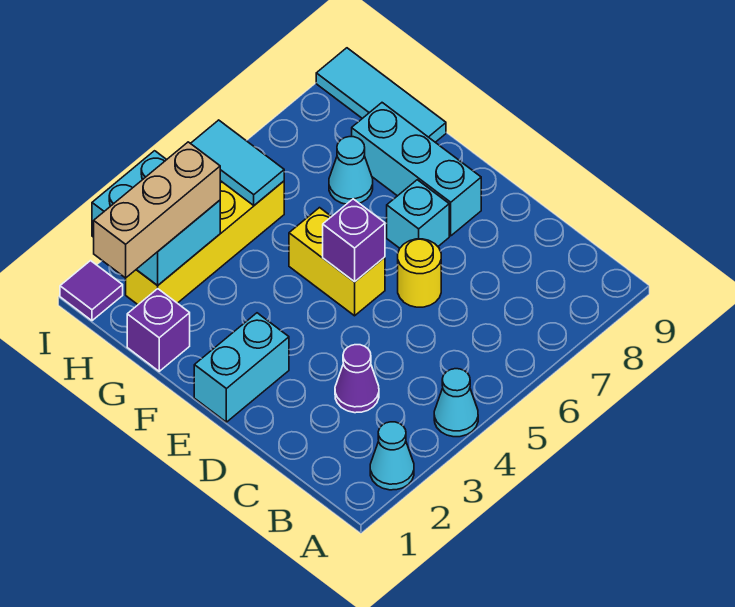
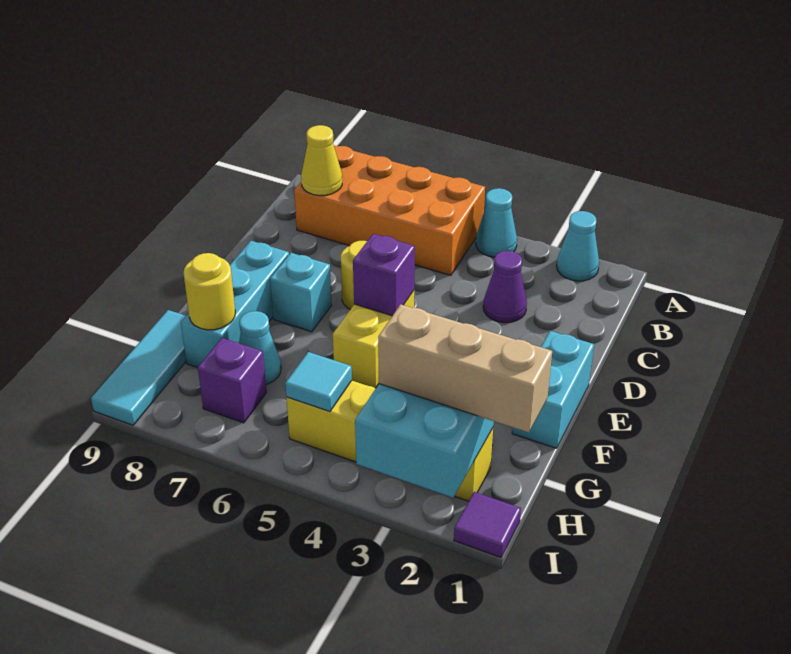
none -> orange brick A5:B8 level 1
none -> yellow cone B8 level 2
cyan brick E1:E2 level 1 -> cyan brick E1:F1 level 1
purple brick G1 level 1 -> purple brick H7 level 1
none -> yellow round brick G8 level 2
cyan tile H5:I5 level 2 -> cyan tile H5 level 2

